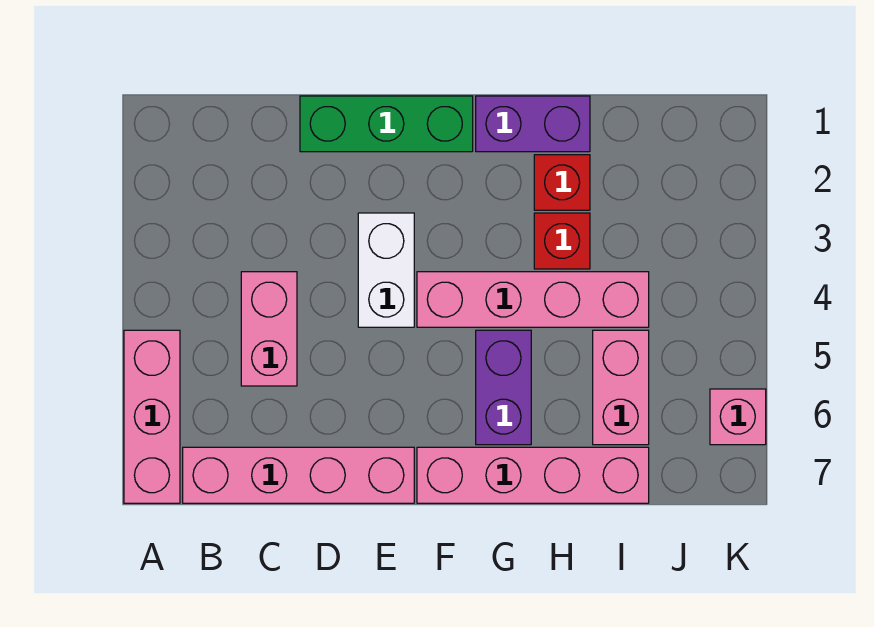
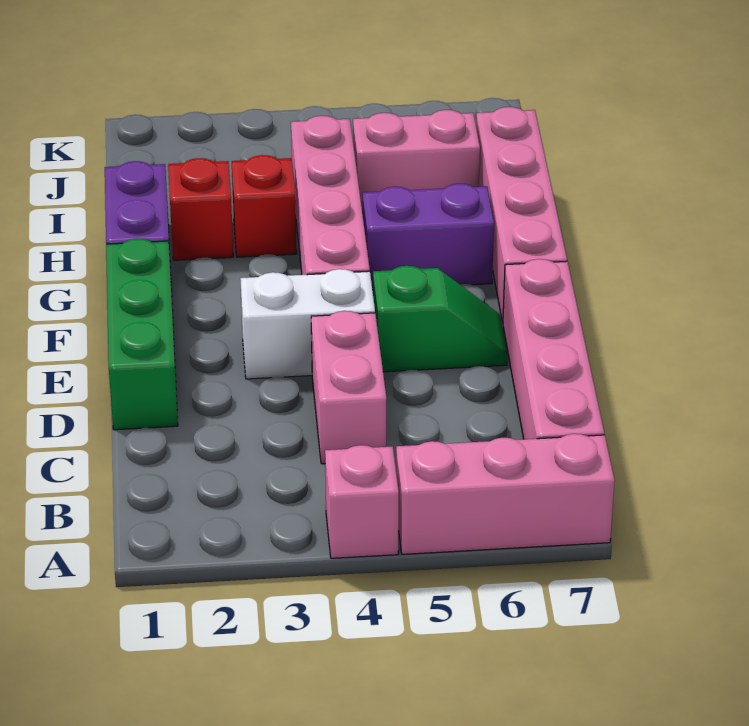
pink brick C4:C5 level 1 -> pink brick C4:D4 level 1
none -> green slope E5:E6 level 1 top 5
pink brick K6 level 1 -> pink brick A4 level 1

